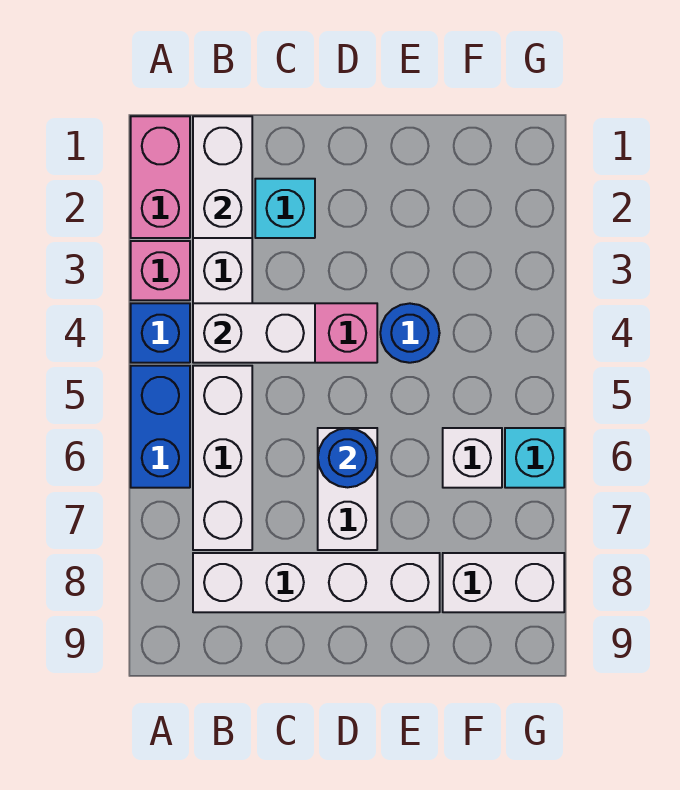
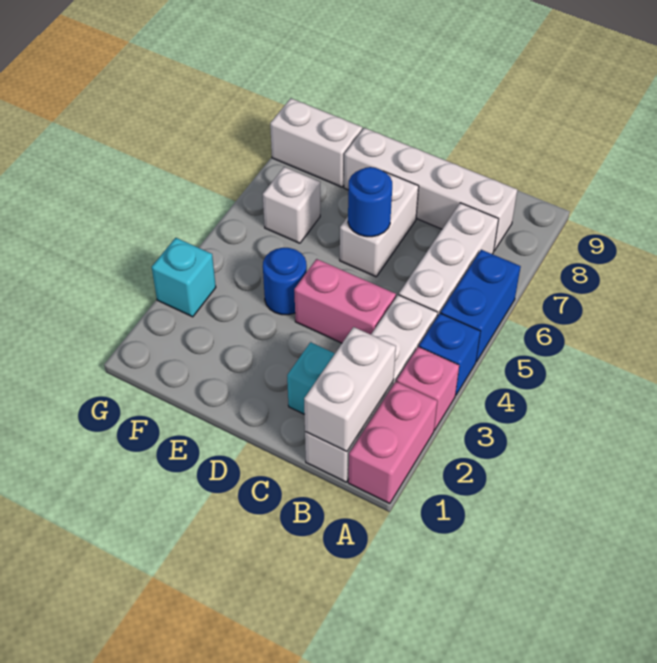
white brick B4:C4 level 2 -> none
cyan brick G6 level 1 -> cyan brick G3 level 1

